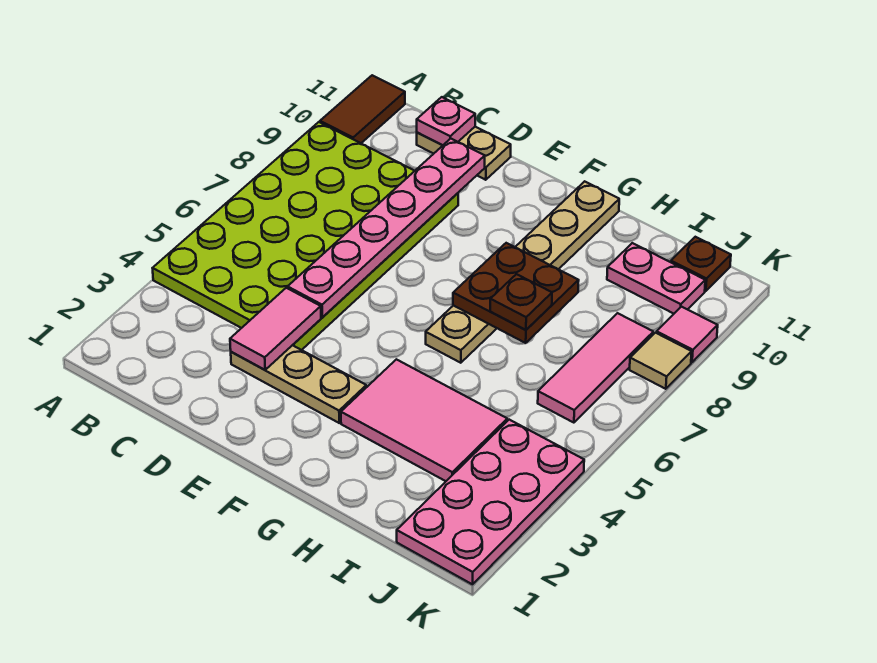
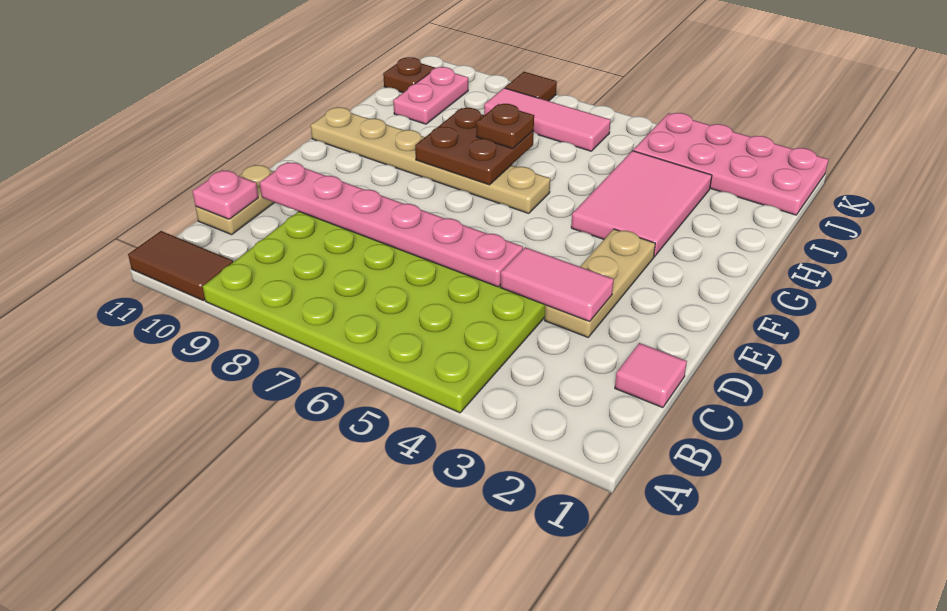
tan tile K8 level 1 -> brown tile K8 level 1
pink tile K9 level 1 -> pink tile C1 level 1

